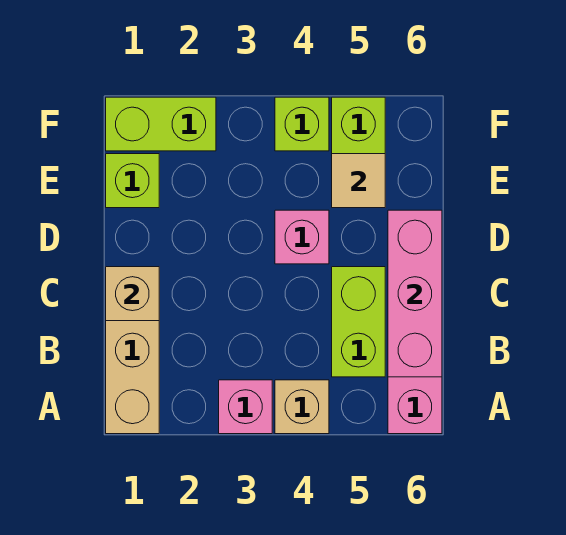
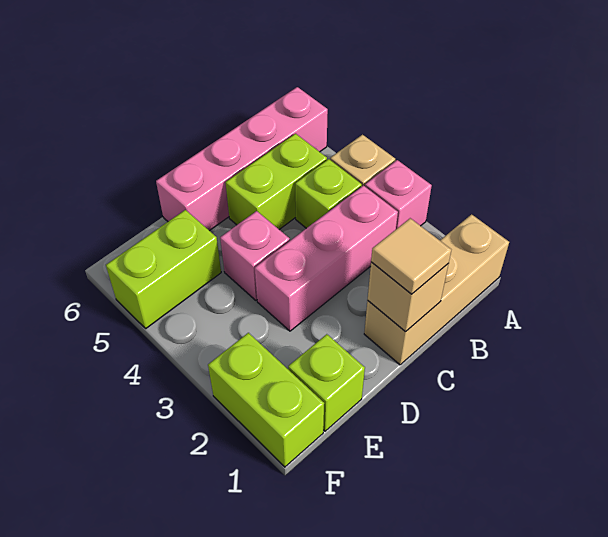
pink brick B6:D6 level 2 -> pink brick B3:D3 level 1
tan tile E5 level 2 -> tan tile C1 level 3
lime brick F4 level 1 -> lime brick B4 level 1

